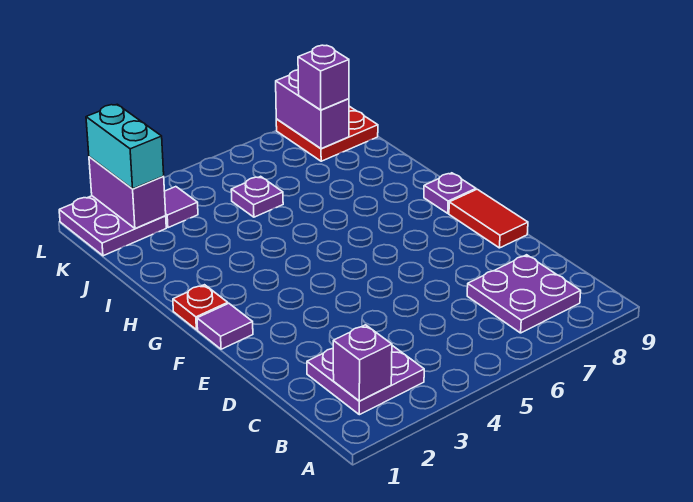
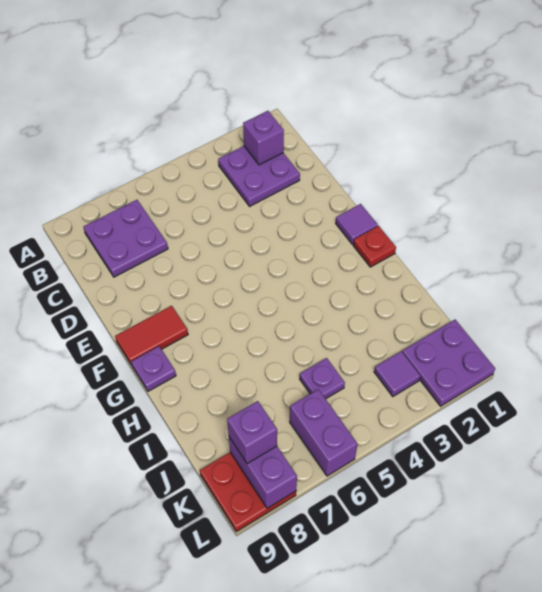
red tile E9:F9 level 1 -> red tile F8:F9 level 1
purple brick K2:L2 level 2 -> purple brick K6:L6 level 1
cyan brick K2:L2 level 3 -> none

